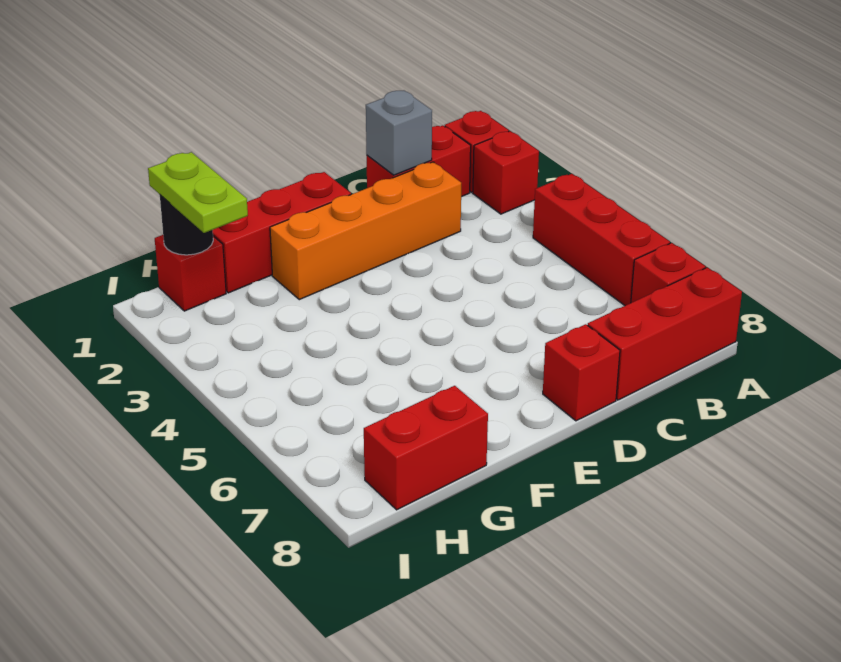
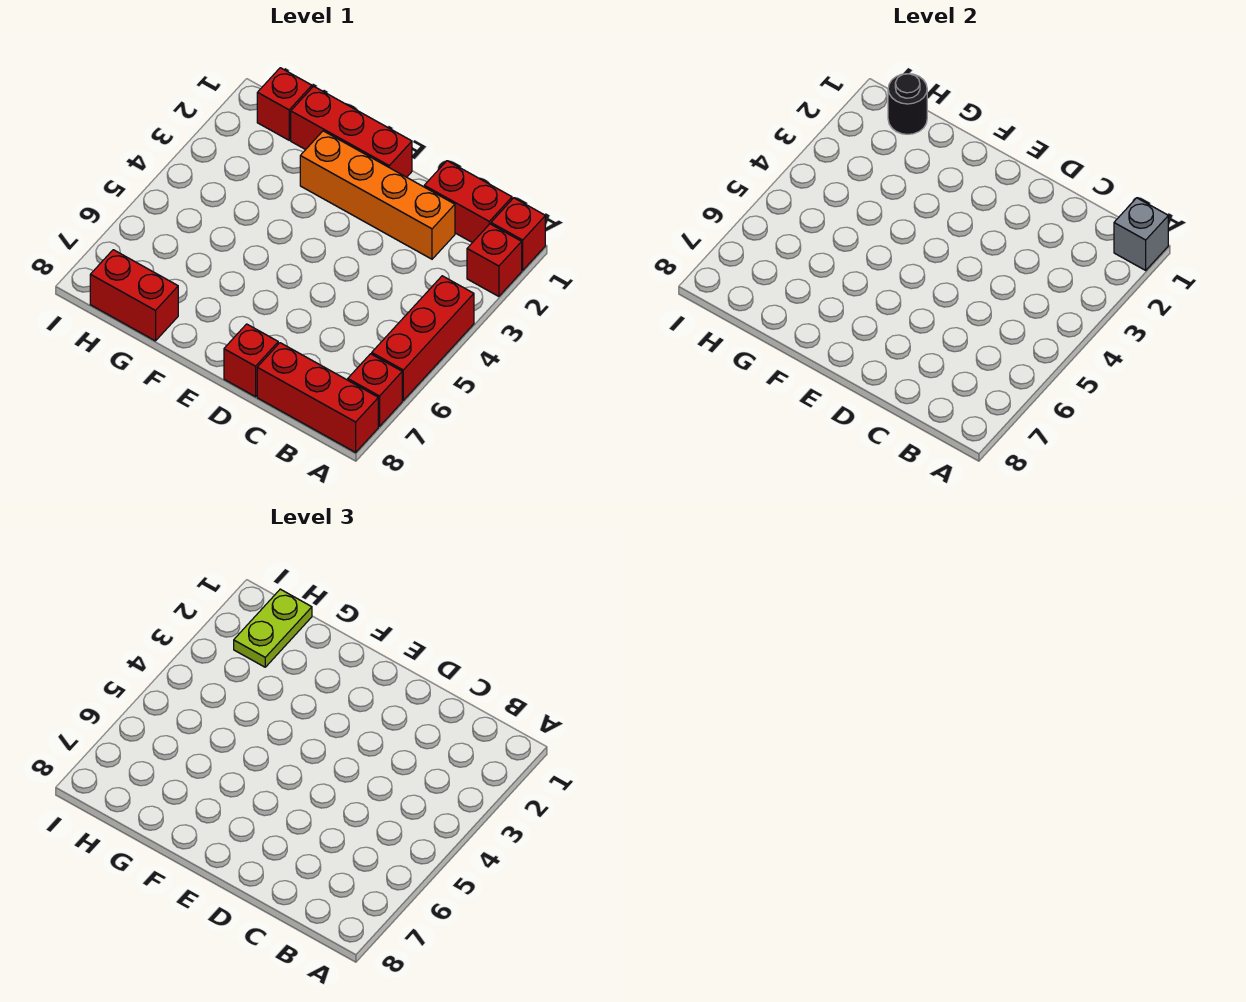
grey brick C1 level 2 -> grey brick A1 level 2

